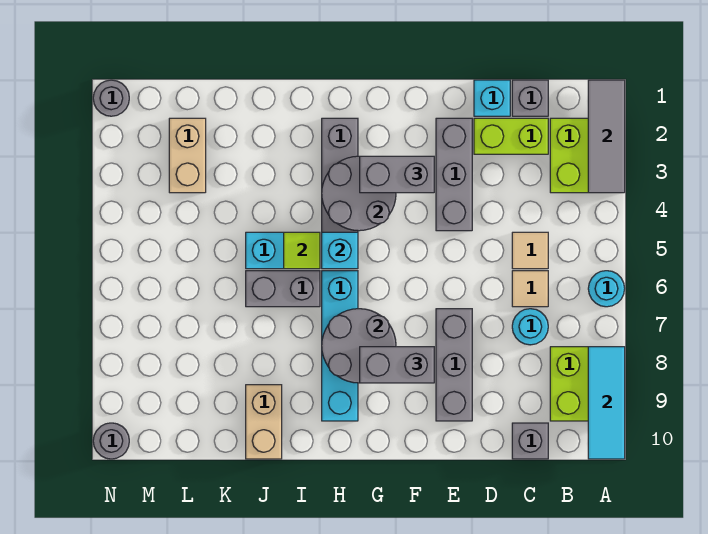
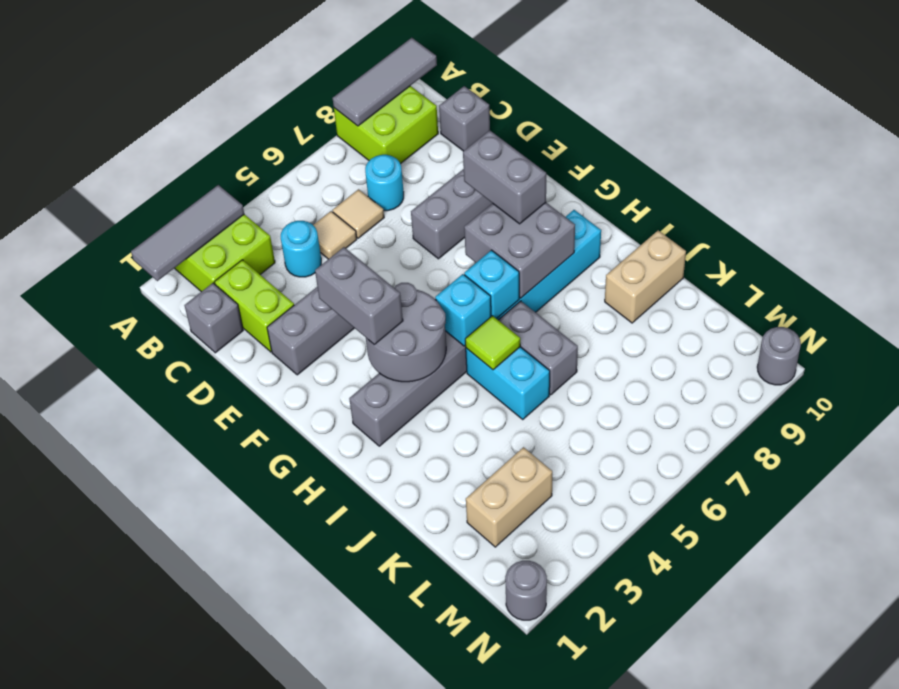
cyan round brick A6 level 1 -> cyan round brick C4 level 1
cyan tile A8:A10 level 2 -> grey tile A8:A10 level 2
cyan brick D1 level 1 -> cyan brick H6 level 2
grey round brick G7:H8 level 2 -> grey brick G7:H8 level 2

